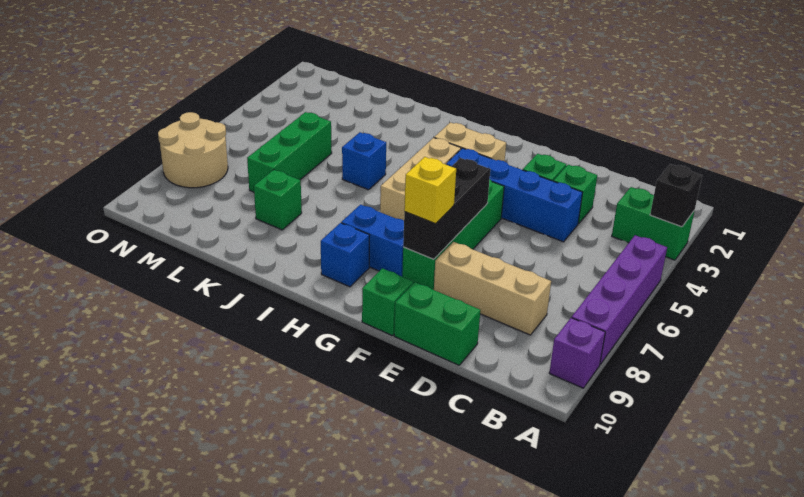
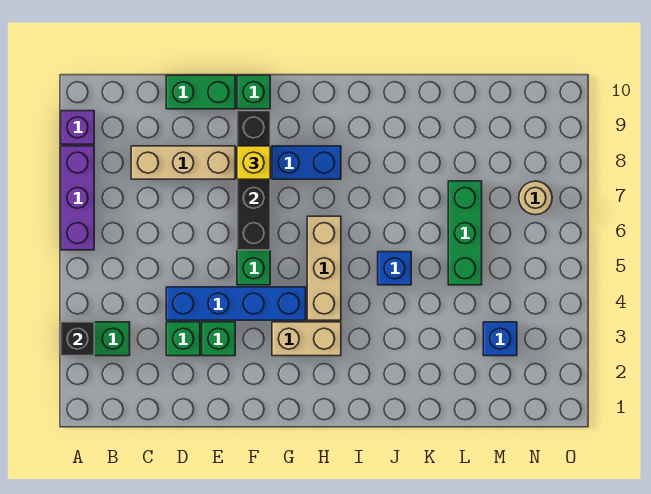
purple brick A5:A8 level 1 -> purple brick A6:A8 level 1
black brick F6:F8 level 2 -> black brick F6:F9 level 2
blue brick H9 level 1 -> blue brick M3 level 1
green brick K8 level 1 -> none
tan round brick N7:O8 level 1 -> tan round brick N7 level 1

